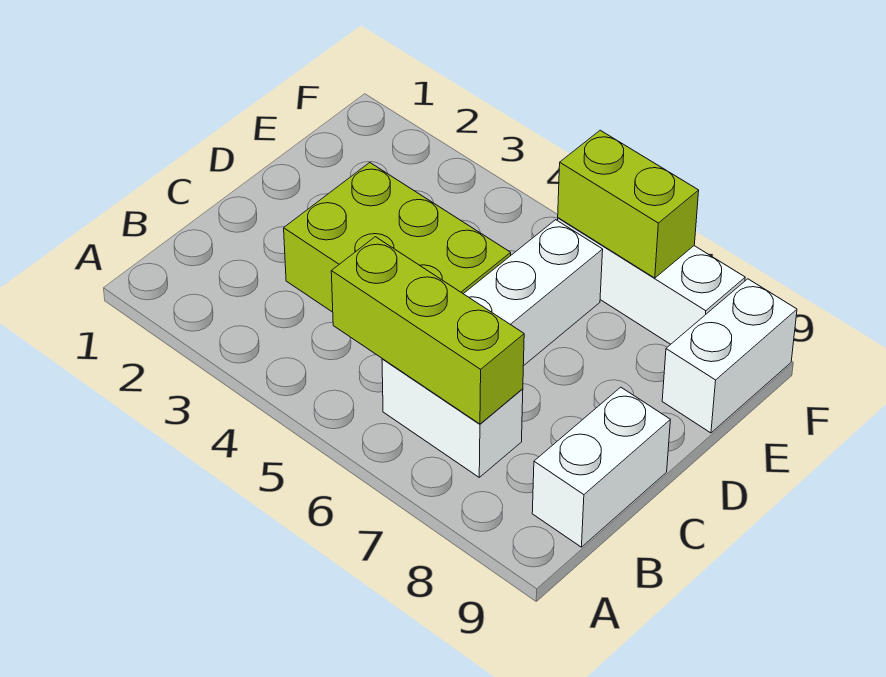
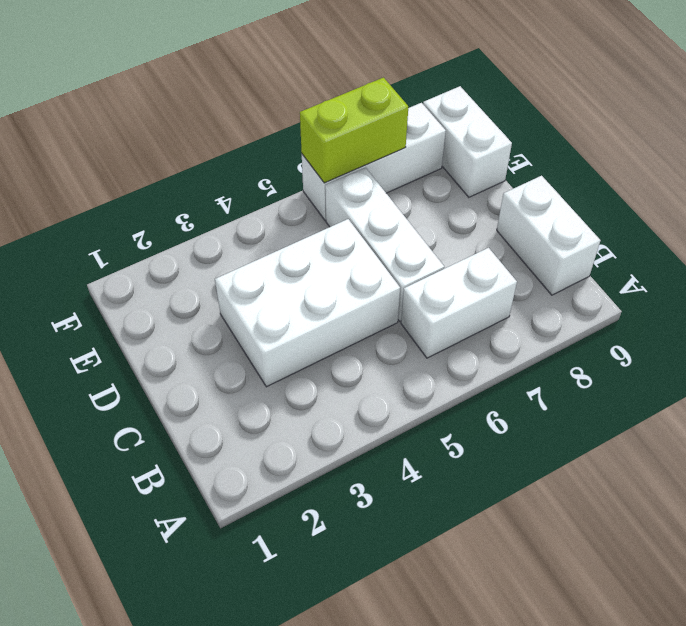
lime brick B5:B7 level 2 -> none
lime brick C3:D5 level 1 -> white brick C3:D5 level 1

